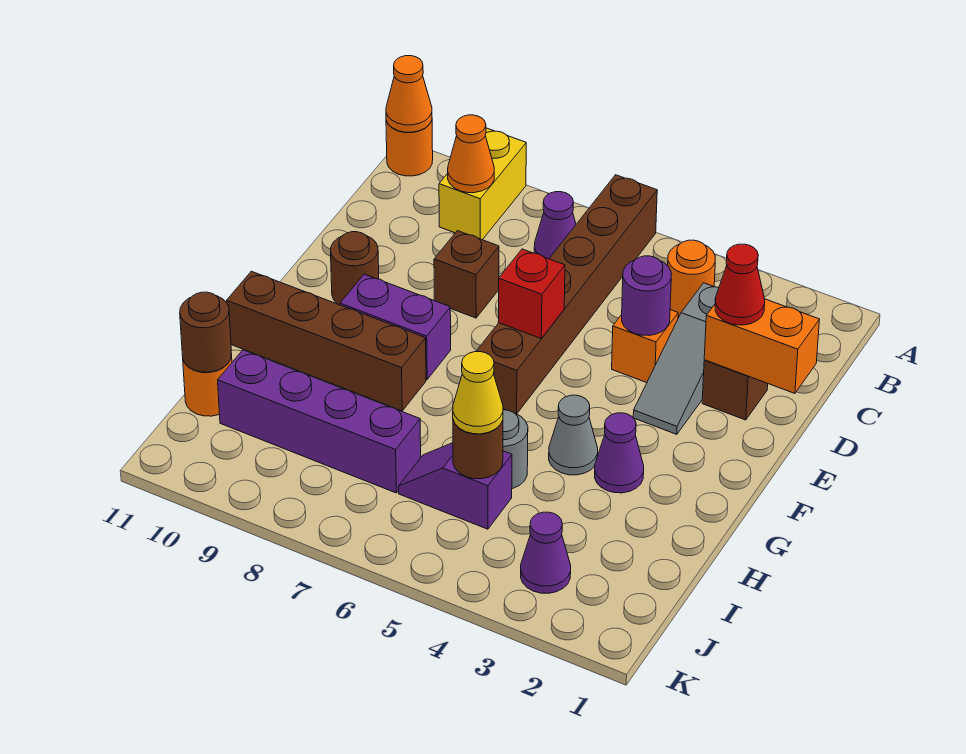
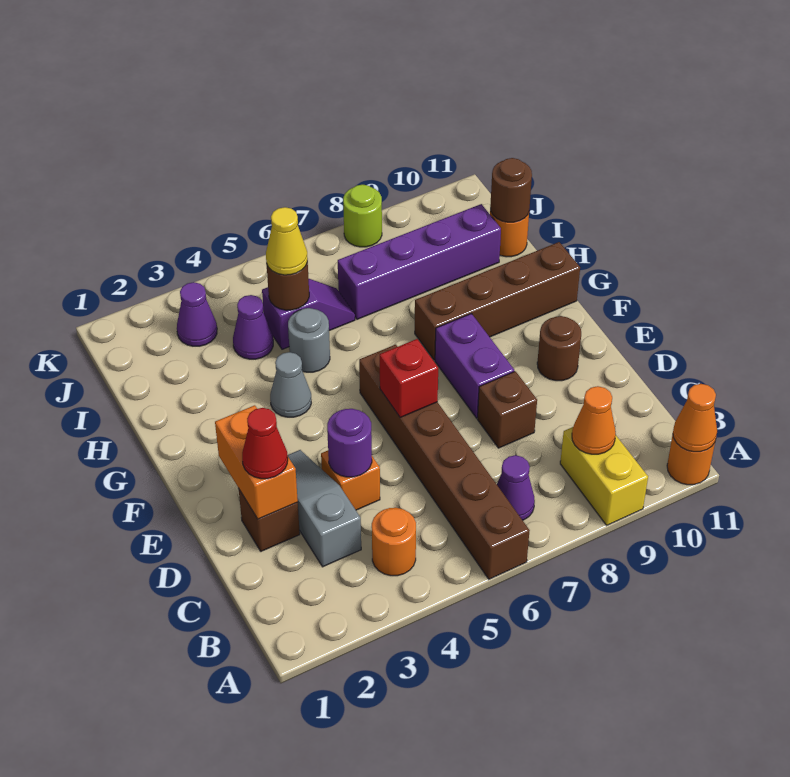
orange brick D1:D2 level 2 -> orange brick D2:E2 level 2
purple brick F8:F9 level 1 -> purple brick E8:F8 level 1
purple cone G3 level 1 -> purple cone I4 level 1
none -> lime round brick K8 level 1

